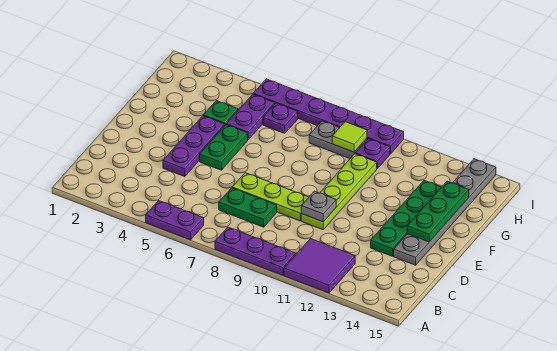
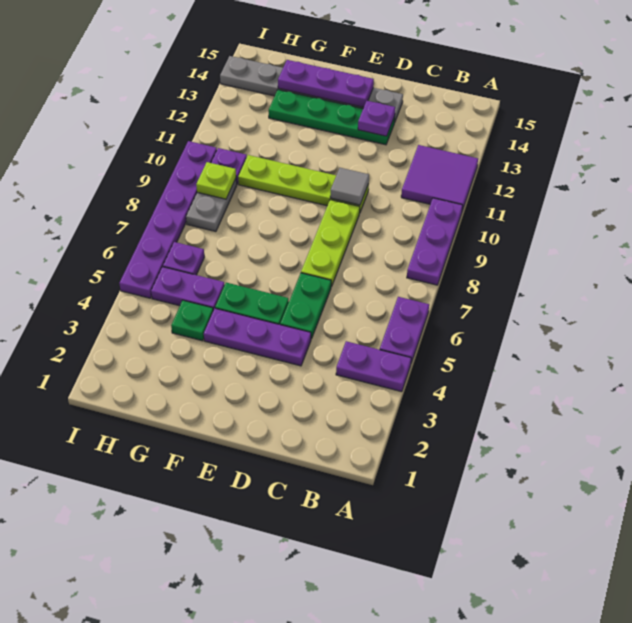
none -> purple plate A4:B4 level 1
green plate C7:C8 level 1 -> green plate D5:D6 level 1
grey plate D10 level 2 -> grey tile D10 level 2
none -> purple plate D13 level 2
green plate E14:G14 level 2 -> purple plate E14:G14 level 2
lime tile H9 level 2 -> lime plate H9 level 2

